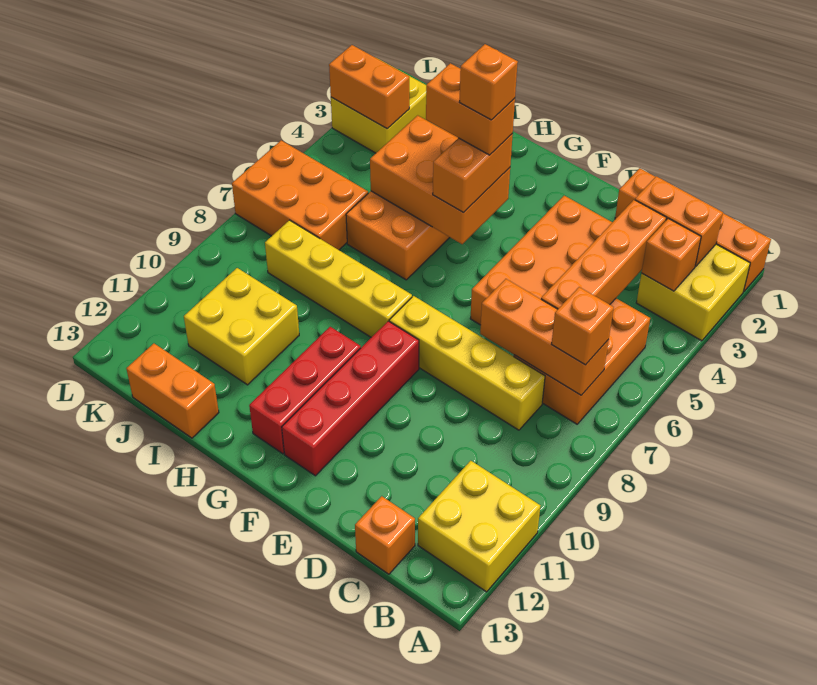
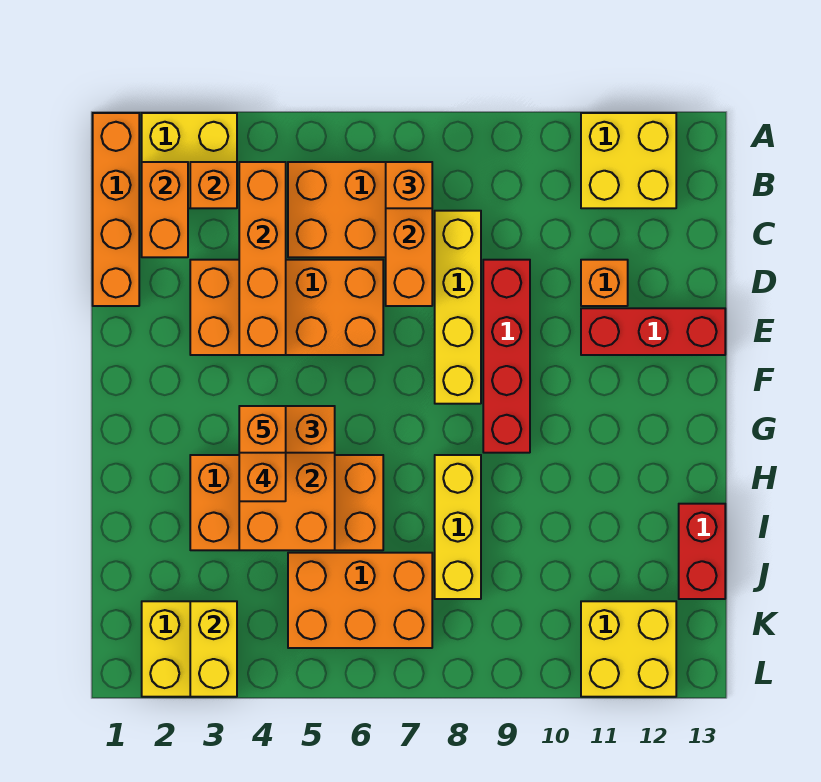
orange brick C3:C6 level 2 -> orange brick B4:E4 level 2
orange brick C13 level 1 -> orange brick D11 level 1
red brick F9:F12 level 1 -> red brick D9:G9 level 1
yellow brick G8:J8 level 1 -> yellow brick H8:J8 level 1
red brick G10:G12 level 1 -> red brick E11:E13 level 1
yellow brick I10:J11 level 1 -> yellow brick K11:L12 level 1
orange brick I13:J13 level 1 -> red brick I13:J13 level 1
orange brick J6:L7 level 1 -> orange brick J5:K7 level 1
orange brick K3:L3 level 2 -> yellow brick K3:L3 level 2

